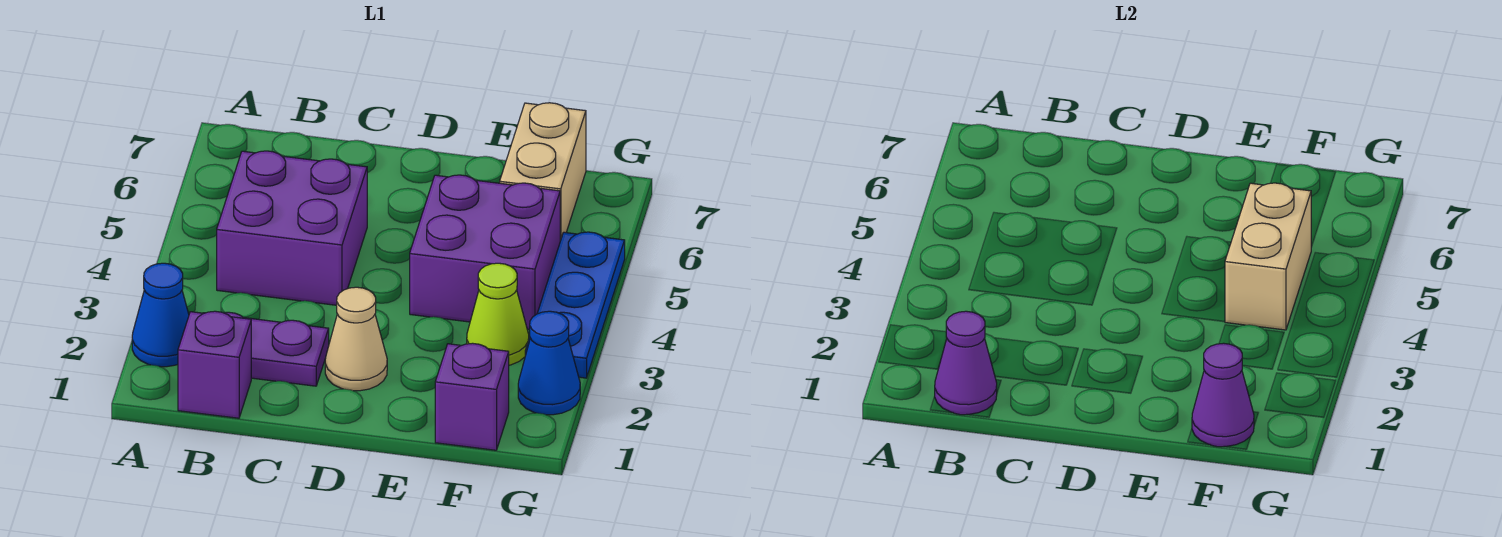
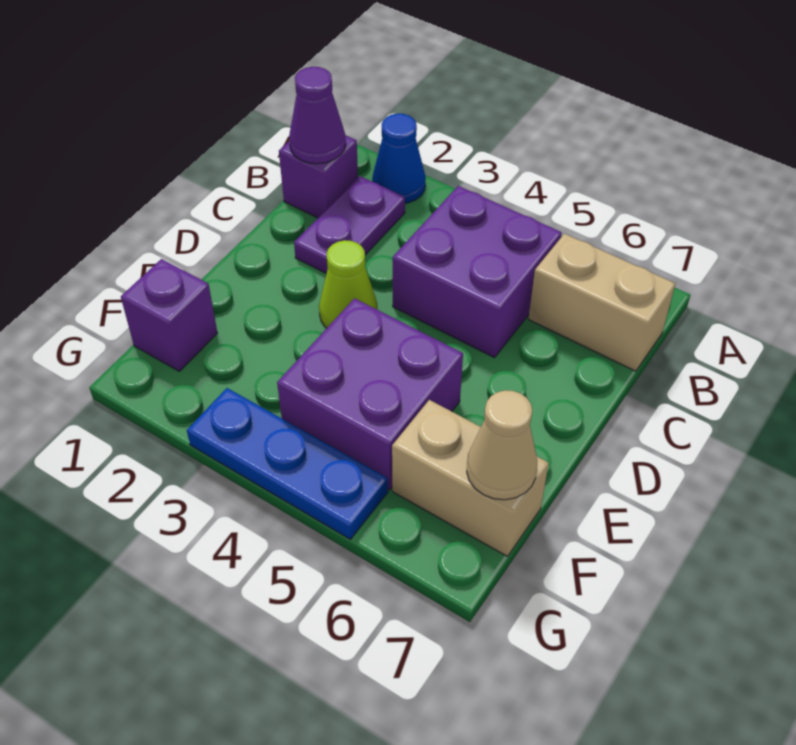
tan cone D2 level 1 -> tan cone F7 level 2
purple cone F1 level 2 -> none
lime cone F3 level 1 -> lime cone D3 level 1
tan brick F4:F5 level 2 -> tan brick B6:B7 level 1
blue cone G2 level 1 -> none

